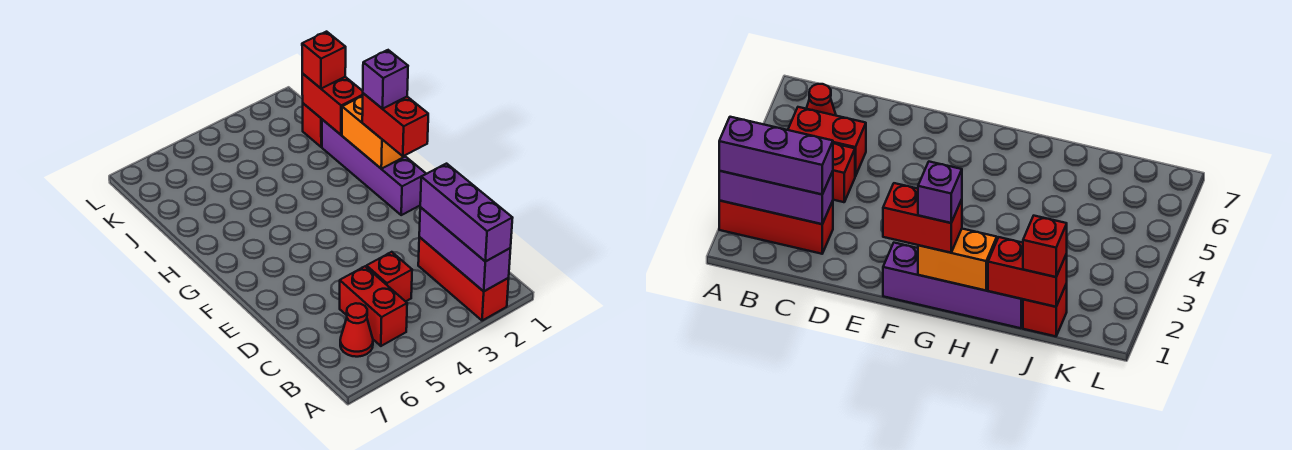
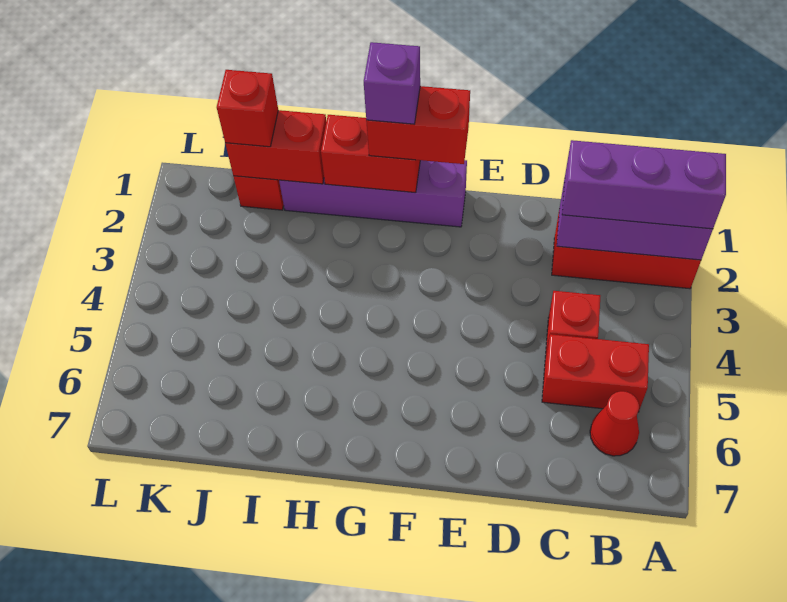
orange brick G1:H1 level 2 -> red brick G1:H1 level 2

